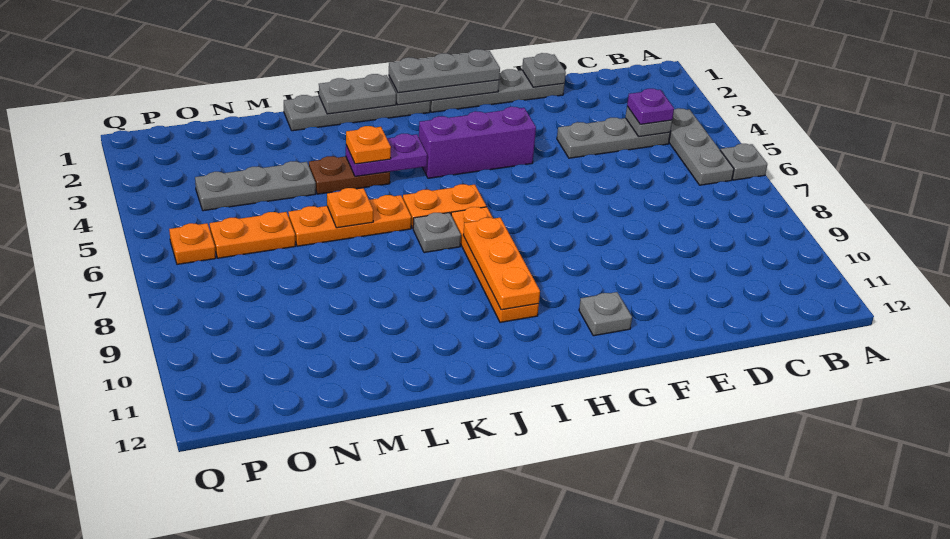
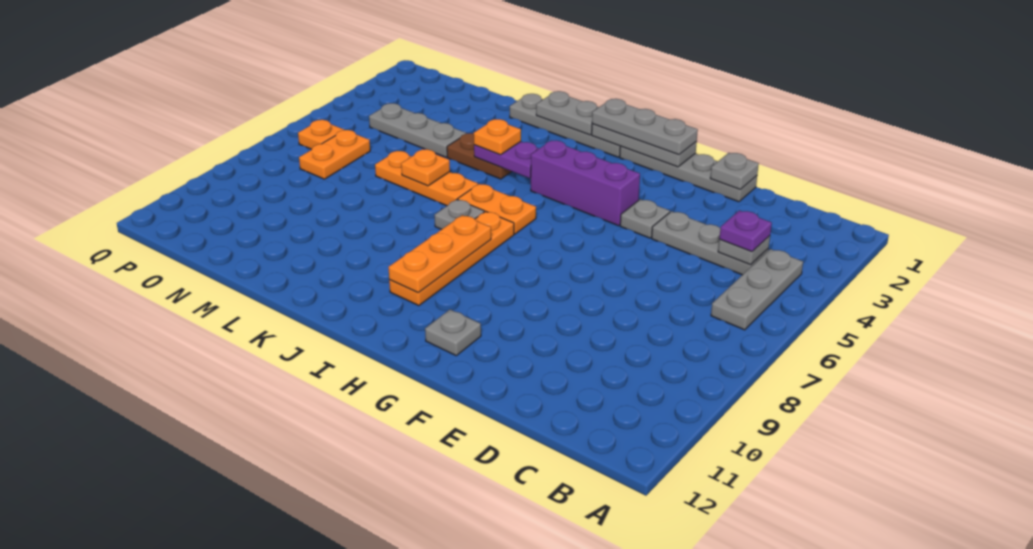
grey plate A6 level 1 -> grey plate F4 level 1
orange plate N6:O6 level 1 -> orange plate O6:O7 level 1

